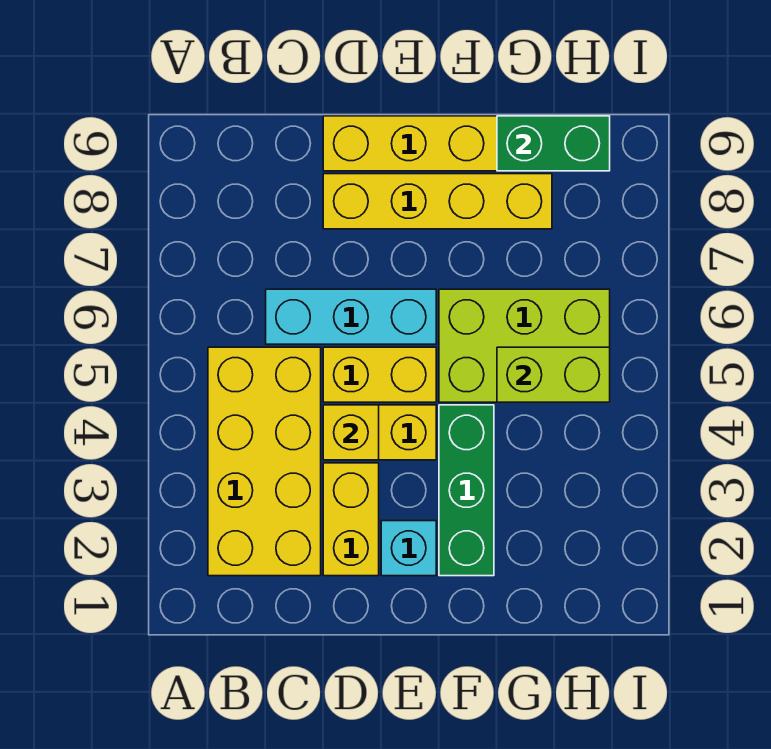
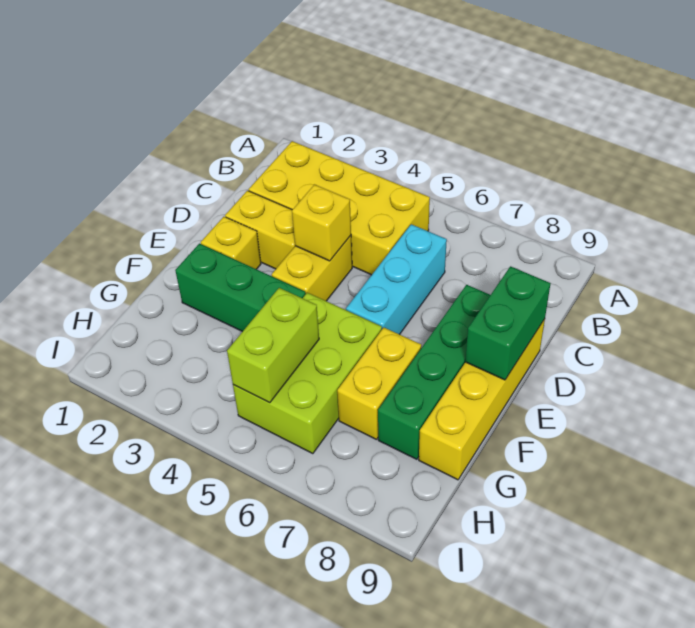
yellow brick D5:E5 level 1 -> yellow brick F7:G7 level 1
yellow brick D8:G8 level 1 -> green brick D8:G8 level 1
cyan brick E2 level 1 -> yellow brick E2 level 1
green brick G9:H9 level 2 -> green brick D9:E9 level 2

